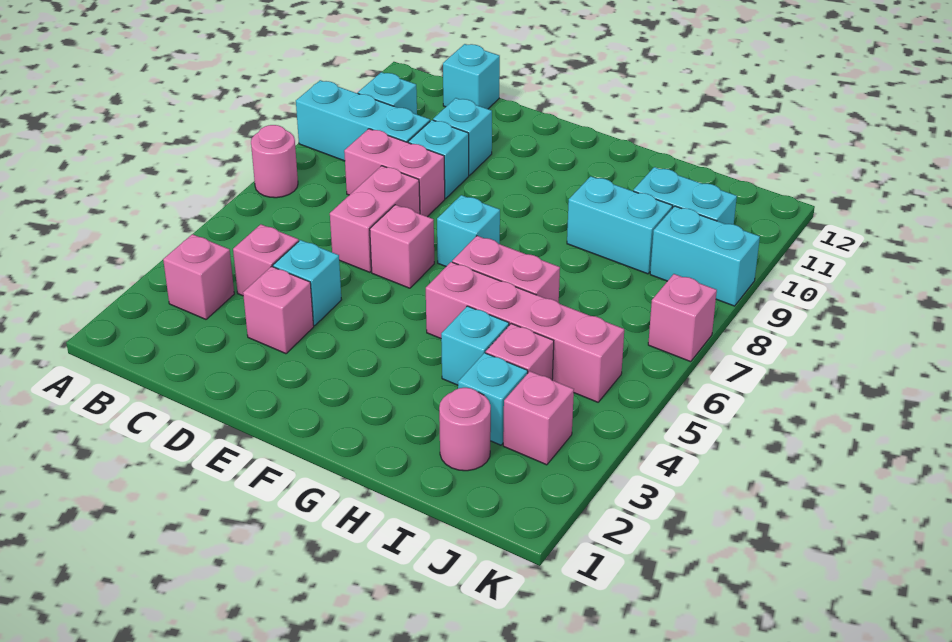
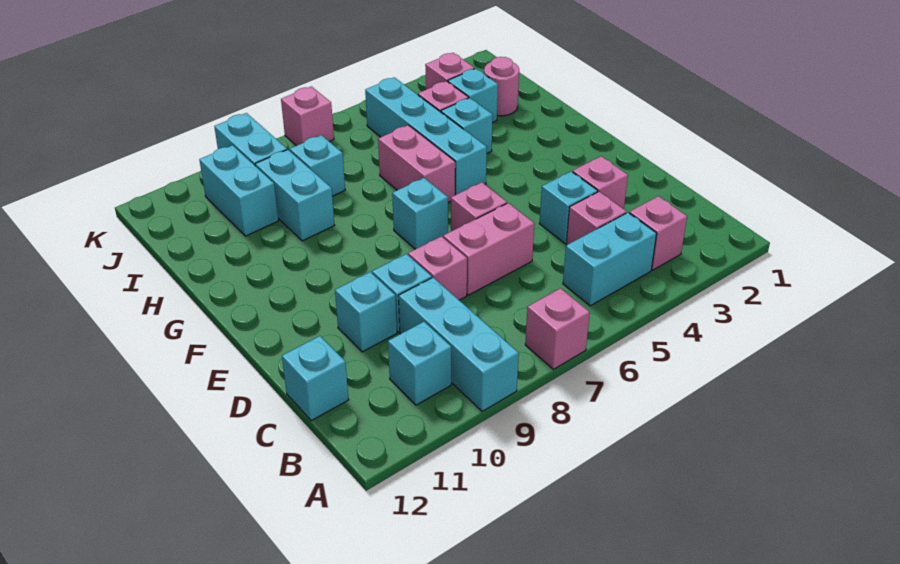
pink round brick A7 level 1 -> pink brick A7 level 1
none -> cyan brick B4:B5 level 1
pink brick C8:D8 level 1 -> pink brick D8 level 1
pink brick G5:J5 level 1 -> cyan brick G5:J5 level 1
none -> cyan brick I8 level 1

